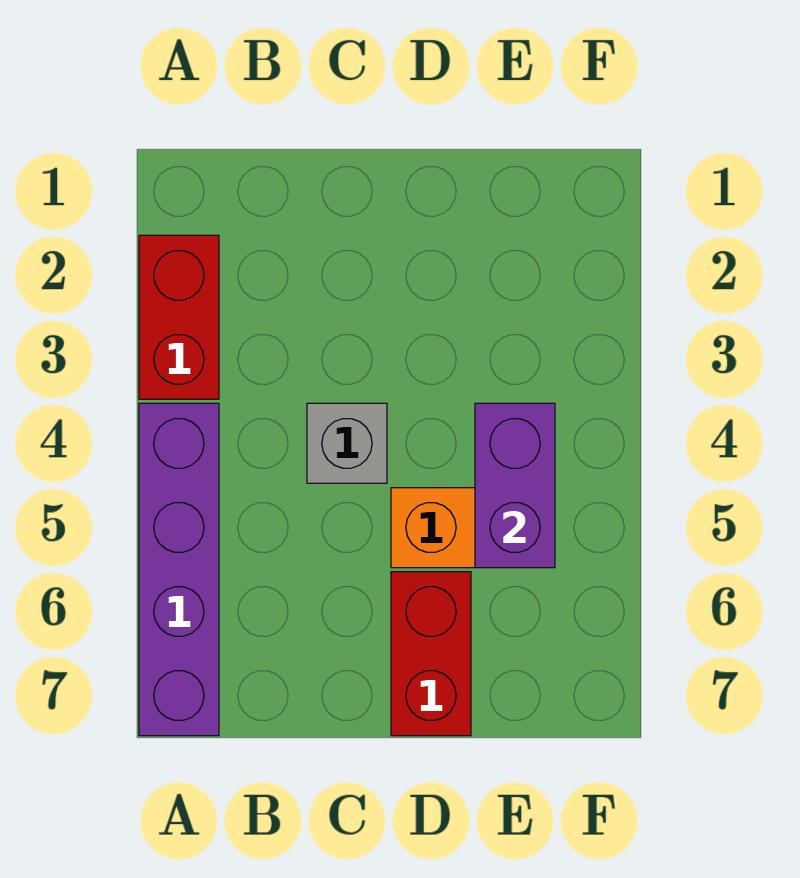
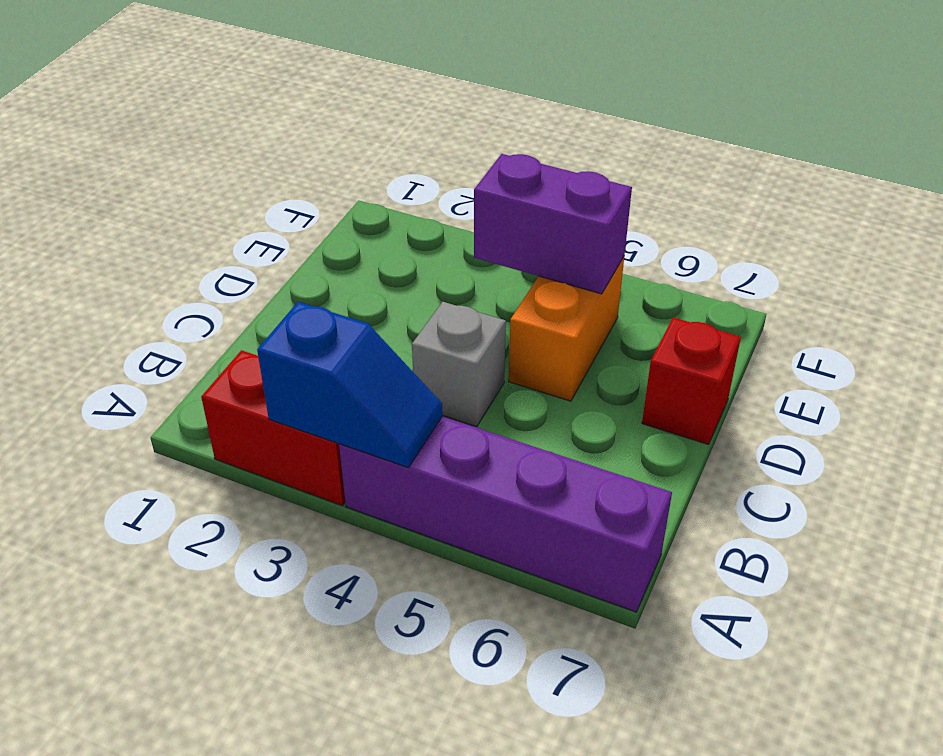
none -> blue slope A3:A4 level 2 top 3
red brick D6:D7 level 1 -> red brick D7 level 1

